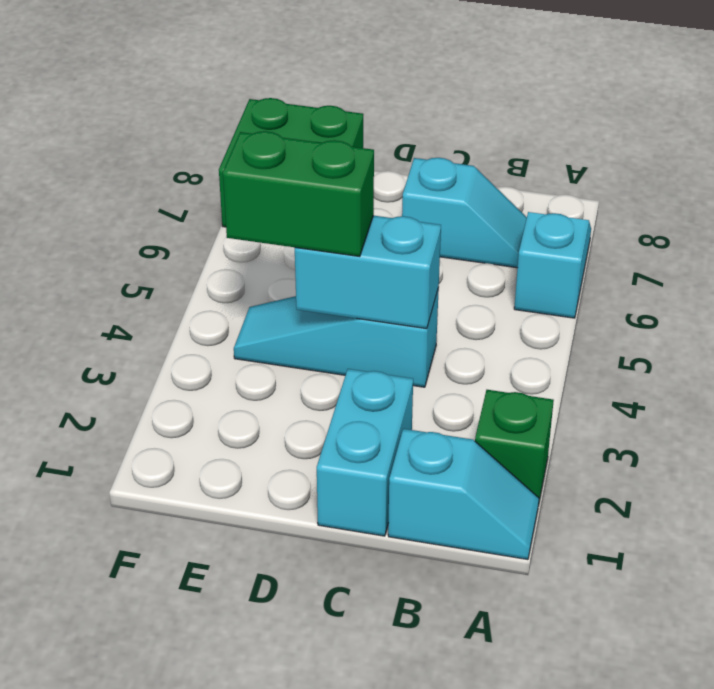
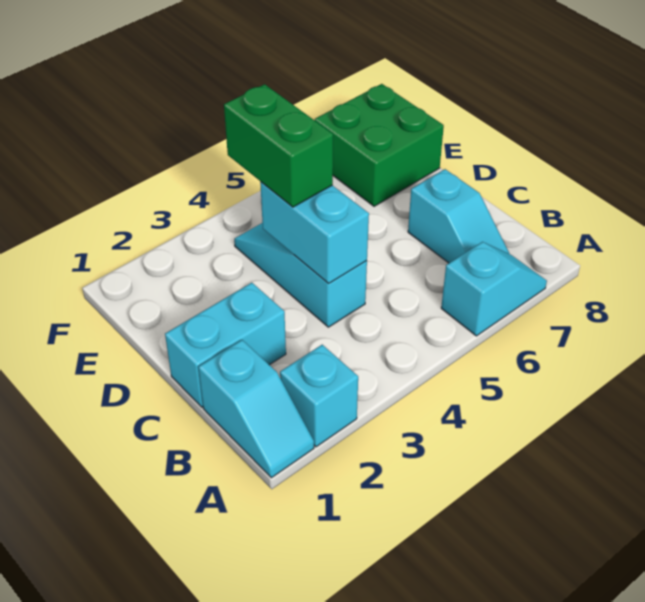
green brick A2 level 1 -> cyan brick A2 level 1

